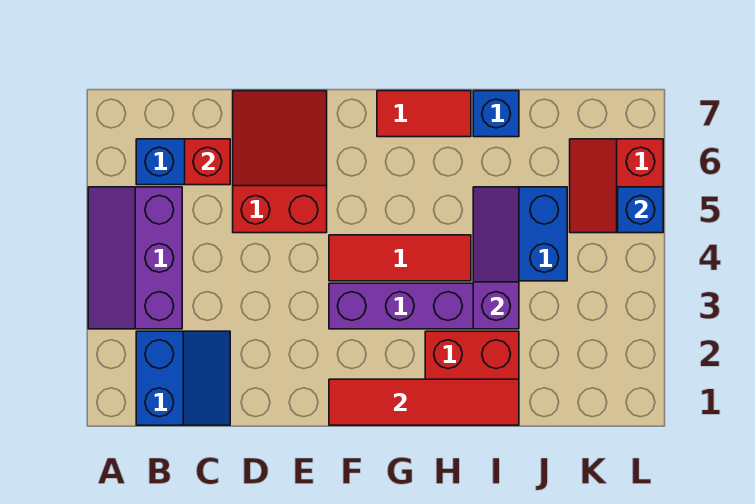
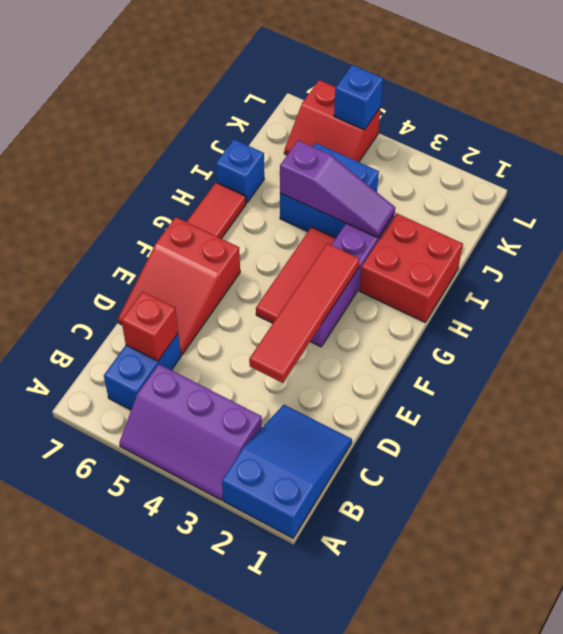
blue slope B1:C2 level 1 top B -> blue slope A1:C2 level 1 top A
red slope D5:E7 level 1 top 5 -> red slope D6:F7 level 1 top F
red tile F1:I1 level 2 -> red tile D3:G3 level 2
purple slope I3:I5 level 2 top 3 -> purple slope I3:I5 level 2 top 5

